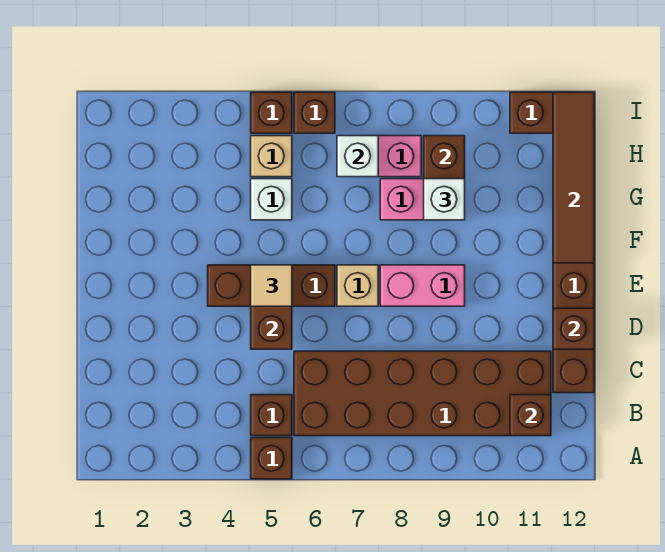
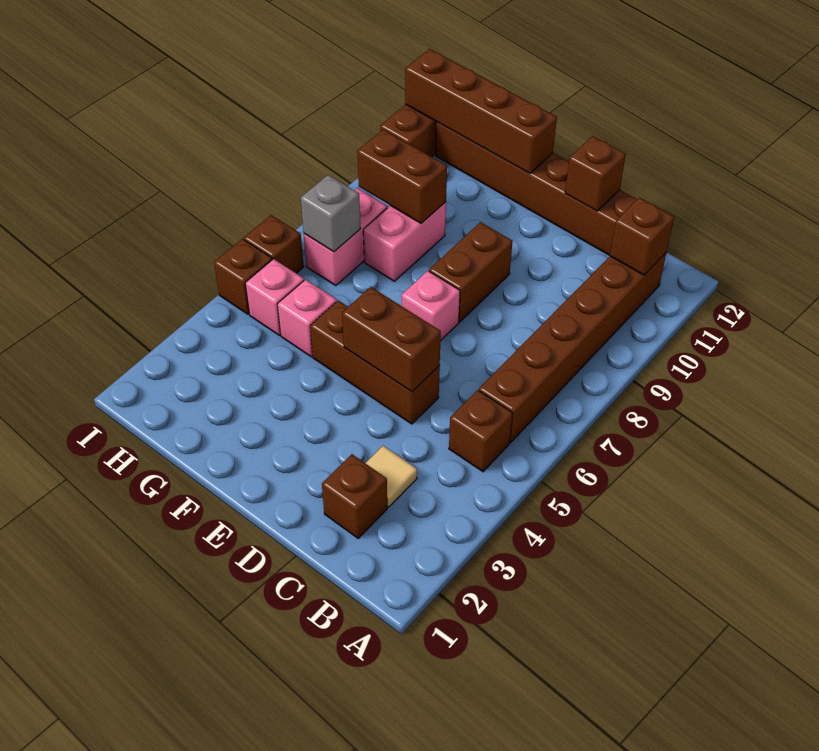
brown brick A5 level 1 -> brown brick C2 level 1
brown brick B6:C11 level 1 -> brown brick B6:B11 level 1
brown brick E4:E6 level 1 -> brown brick D5:F5 level 1
tan tile E5 level 3 -> tan tile C3 level 1
tan brick E7 level 1 -> pink brick E7 level 1
pink brick E8:E9 level 1 -> brown brick E8:E9 level 1
brown tile F12:I12 level 2 -> brown brick F12:I12 level 2
white brick G5 level 1 -> pink brick G5 level 1
white brick G9 level 3 -> none
tan brick H5 level 1 -> pink brick H5 level 1
white brick H7 level 2 -> grey brick H7 level 2

